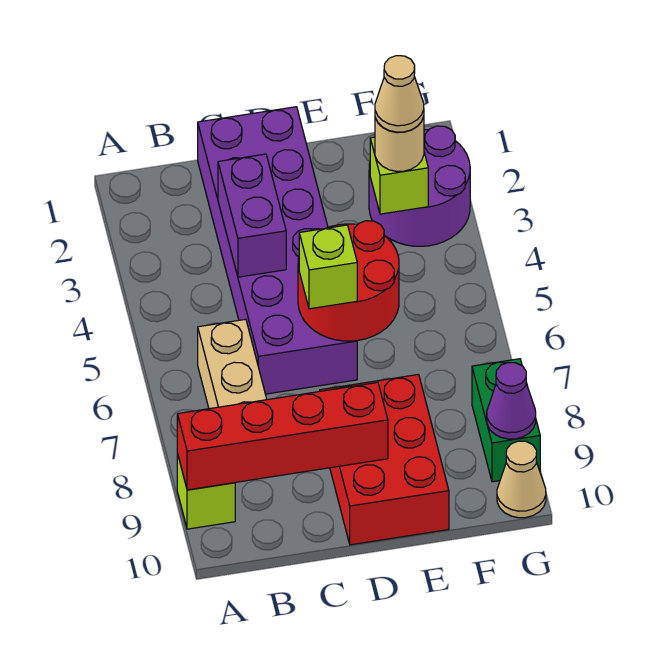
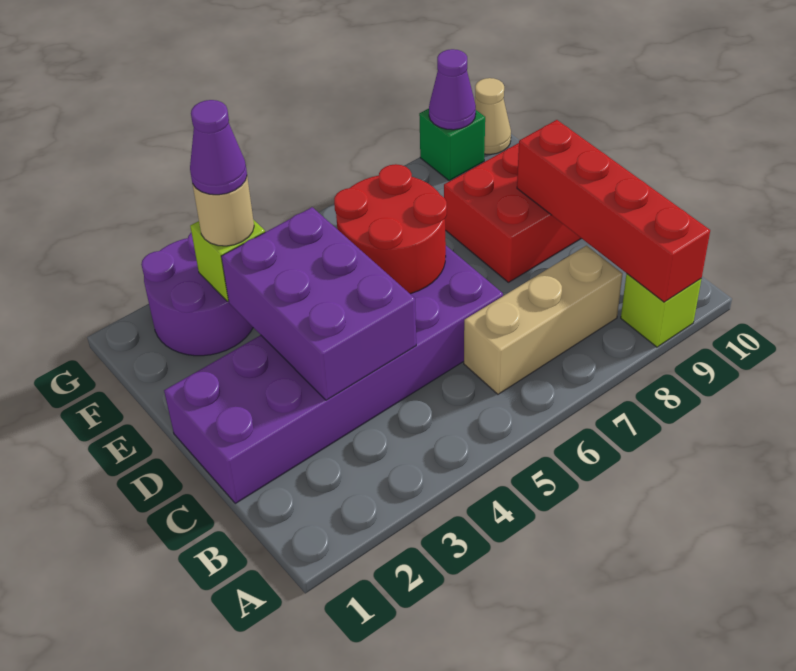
purple brick C3:C4 level 2 -> purple brick C3:E4 level 2
lime brick D6 level 3 -> none
tan cone F3 level 4 -> purple cone F3 level 4
green brick G8:G9 level 1 -> green brick G9 level 1

